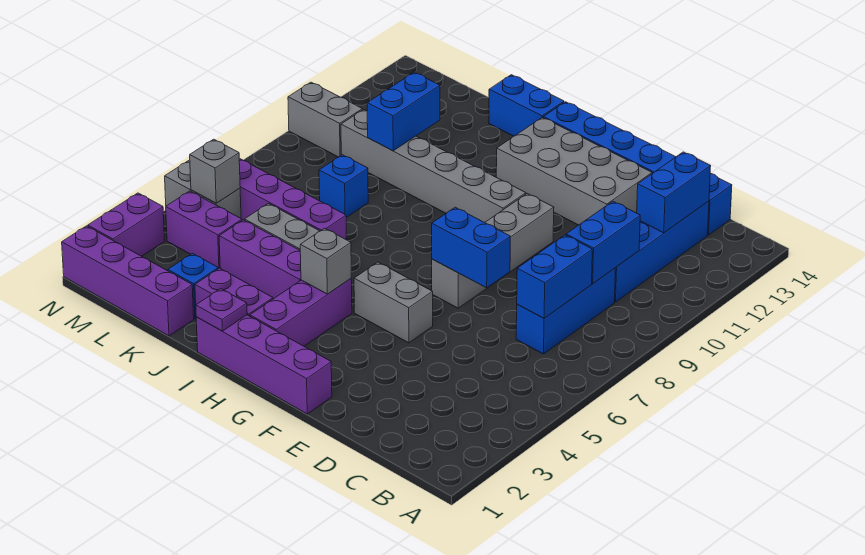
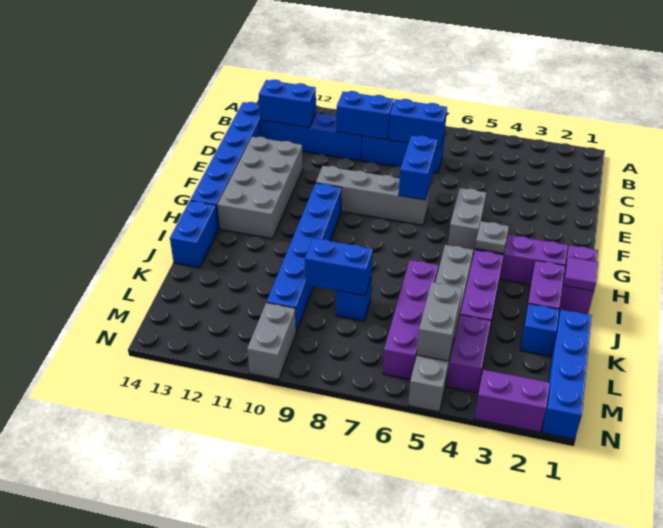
purple brick F1:I1 level 1 -> purple brick H1:I1 level 1
grey brick G10:L10 level 1 -> blue brick G10:L10 level 1
grey brick H4 level 2 -> grey plate H4 level 2
purple plate I1 level 2 -> purple tile I1 level 2
purple brick K1:N1 level 1 -> blue brick K1:N1 level 1
blue brick K10:K11 level 2 -> blue brick K8:K9 level 2
grey brick M5 level 2 -> grey brick L5:M5 level 2

